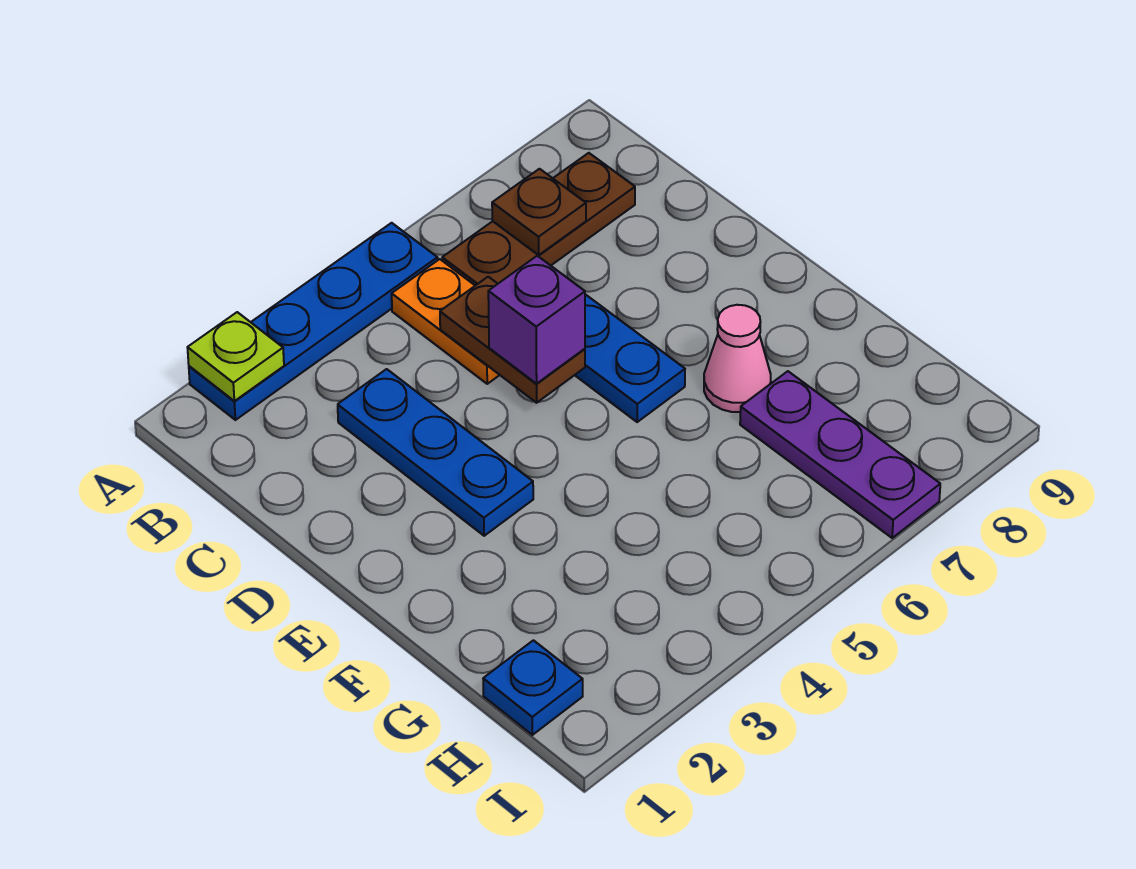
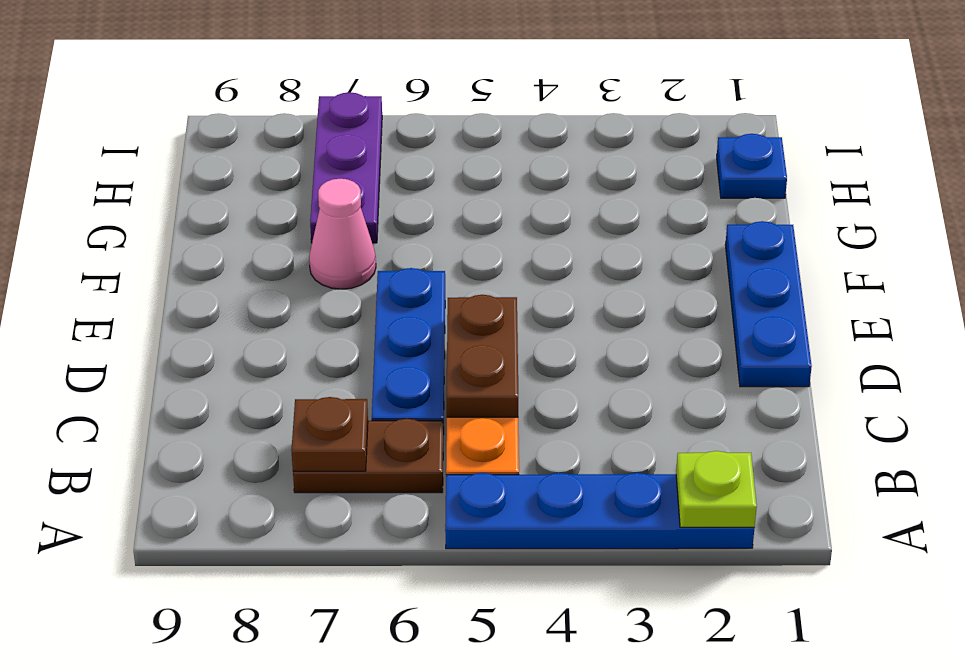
brown plate B6:B8 level 1 -> brown plate B6:B7 level 1
blue plate C3:E3 level 1 -> blue plate D1:F1 level 1
purple brick D5 level 3 -> none

